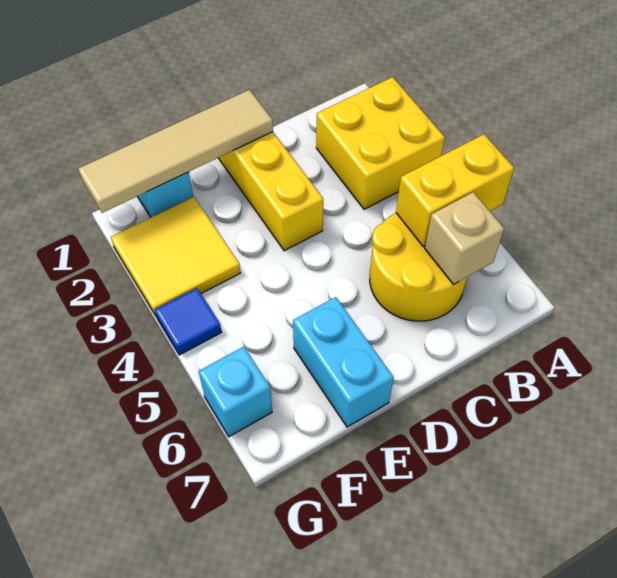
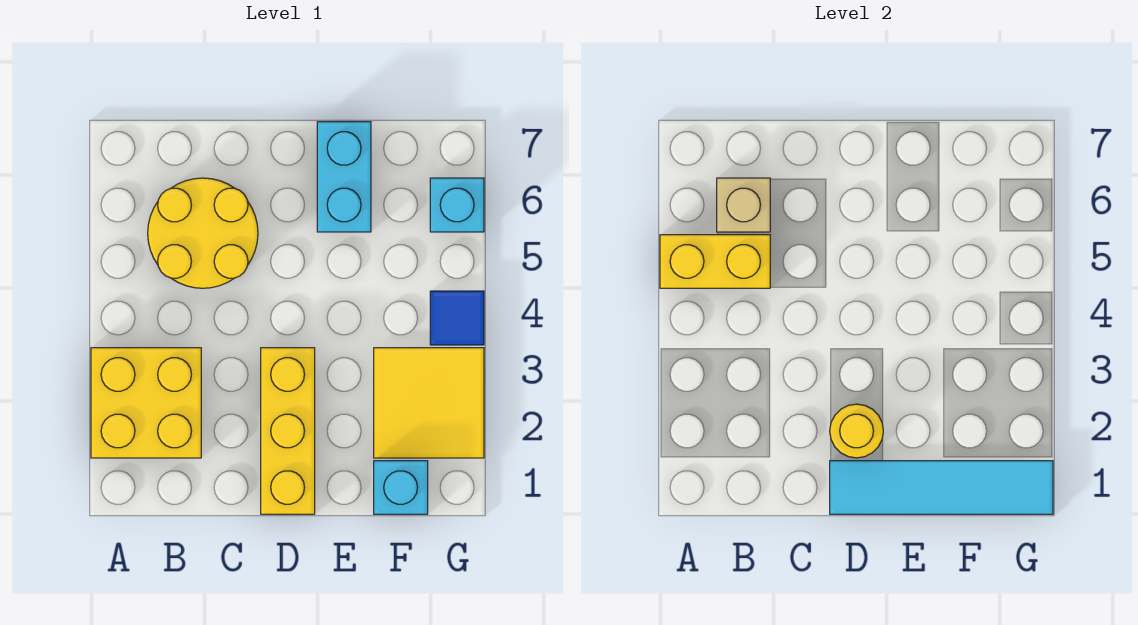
tan tile D1:G1 level 2 -> cyan tile D1:G1 level 2
none -> yellow round brick D2 level 2

